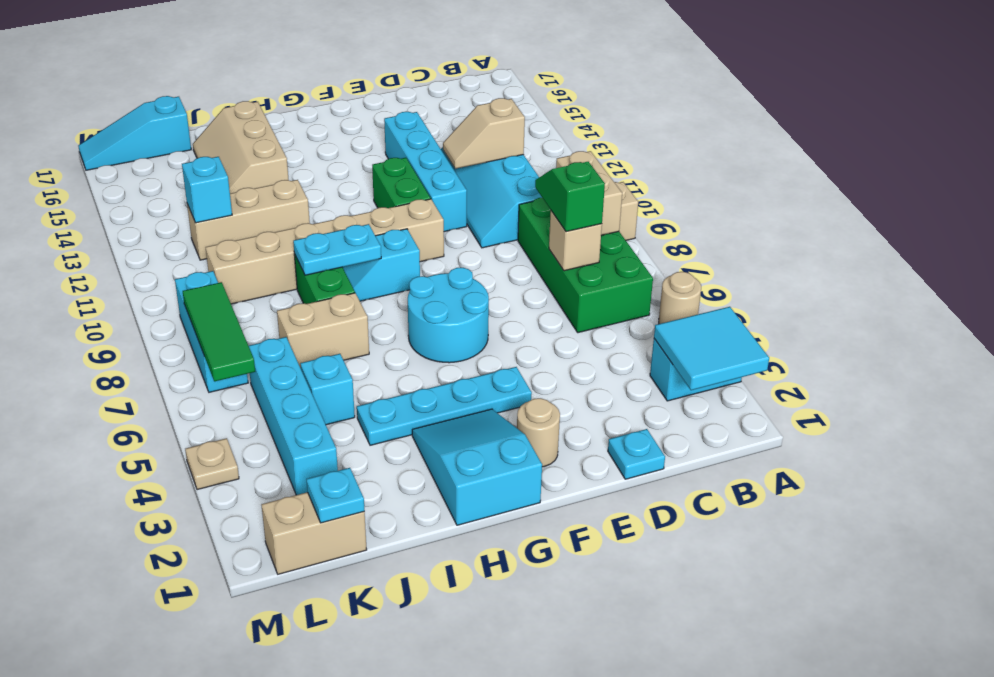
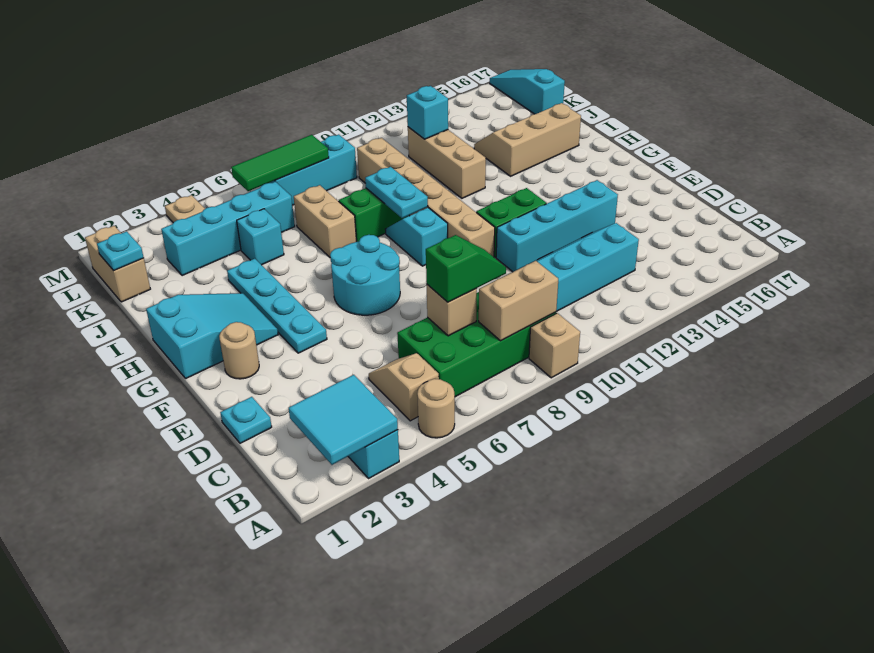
tan slope C12:D12 level 2 top C -> tan slope B5:C5 level 1 top B

